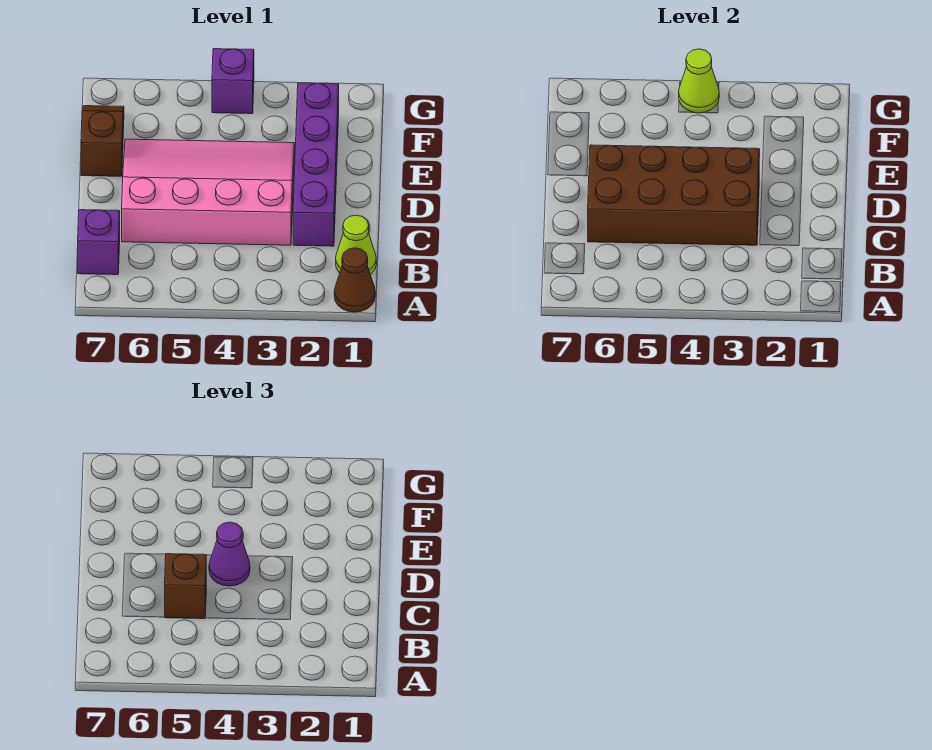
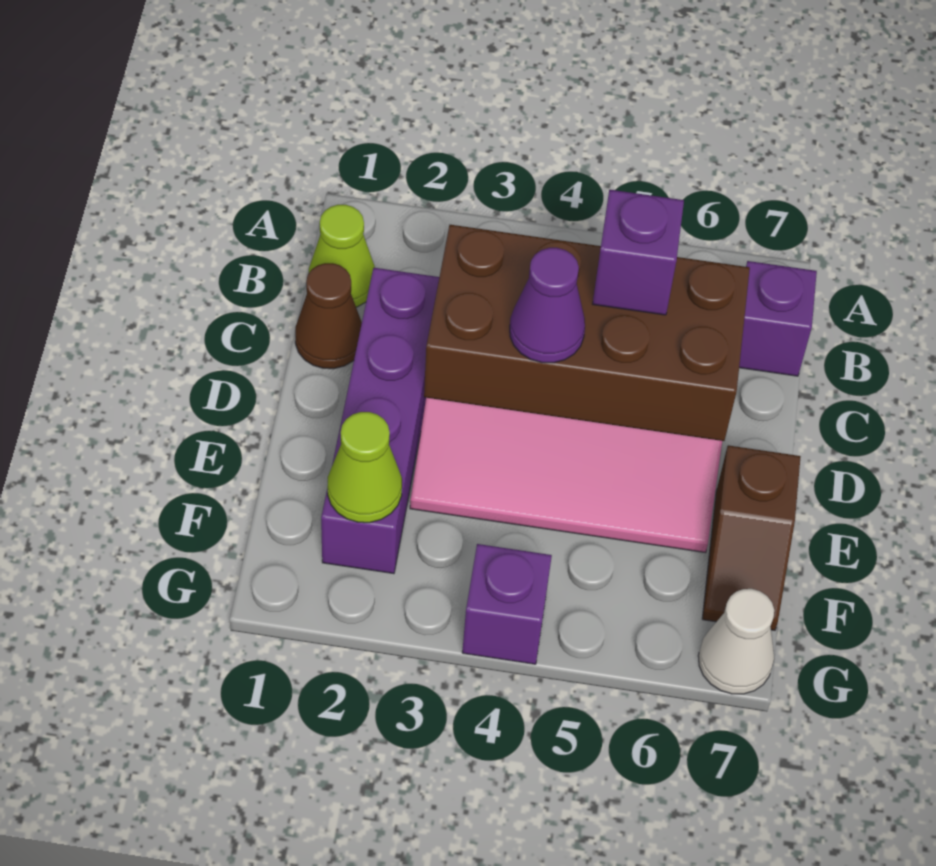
brown cone A1 level 1 -> brown cone C1 level 1
brown brick C5 level 3 -> purple brick C5 level 3
lime cone G4 level 2 -> lime cone F2 level 2
none -> white cone G7 level 1

